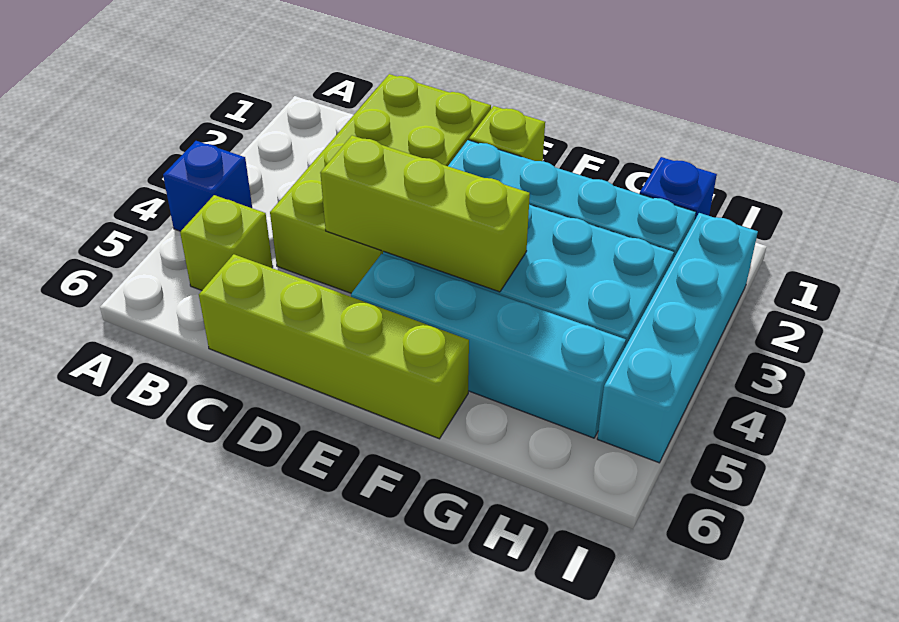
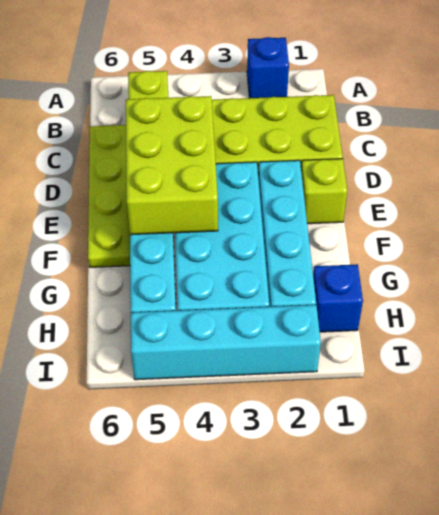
blue brick A4 level 1 -> blue brick A2 level 1
lime brick C6:F6 level 1 -> lime plate C6:F6 level 1
lime brick D4:F4 level 2 -> lime brick D4:F5 level 2

